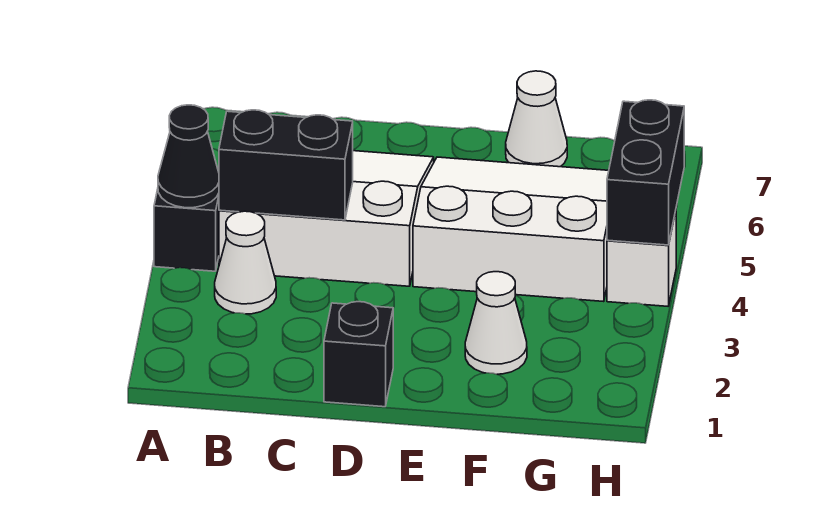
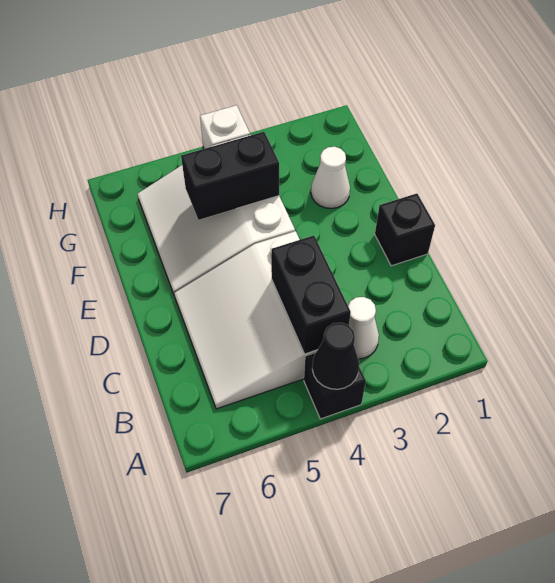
white cone F7 level 1 -> none
black brick H4:H5 level 2 -> black brick F4:F5 level 2

